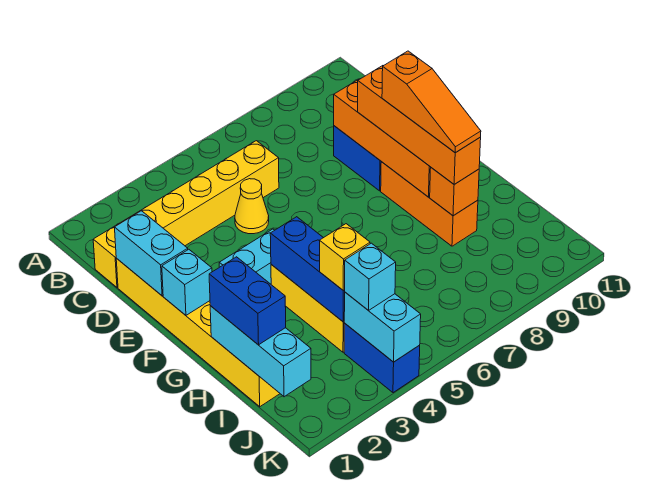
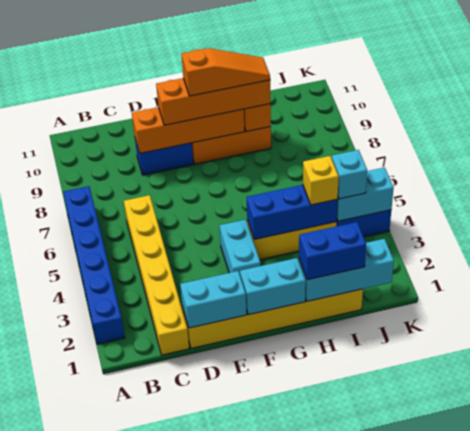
none -> blue brick A2:A7 level 1
yellow cone D5 level 1 -> none
cyan brick F1 level 2 -> cyan brick F1:G1 level 2

